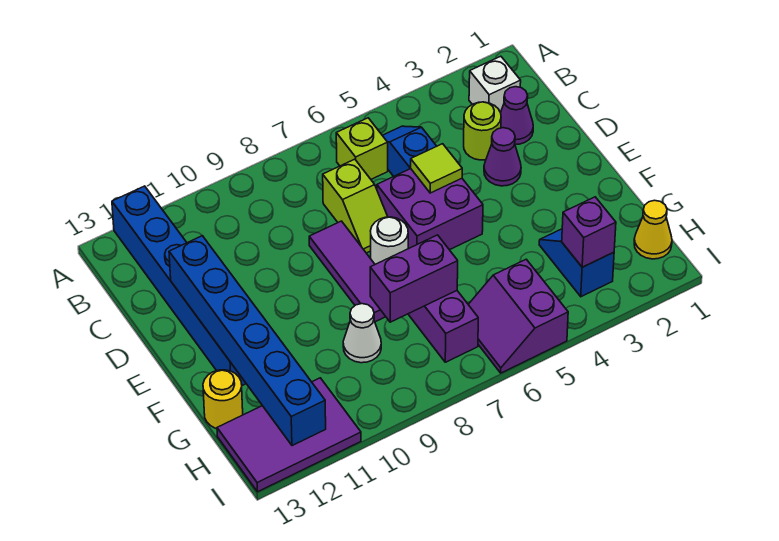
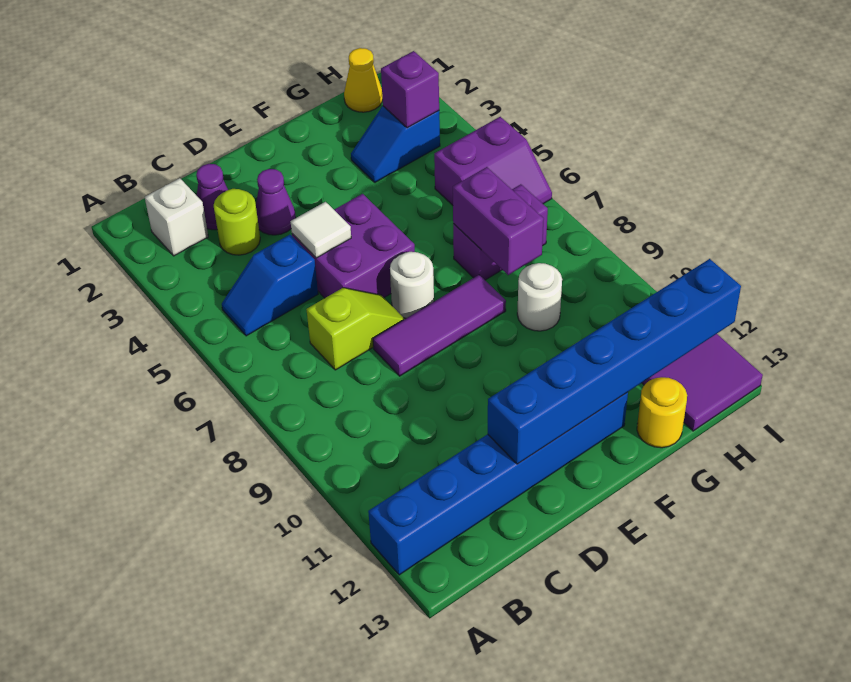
lime brick B6 level 1 -> none
lime tile D5 level 2 -> white tile D5 level 2
white cone G9 level 1 -> white round brick G9 level 1

